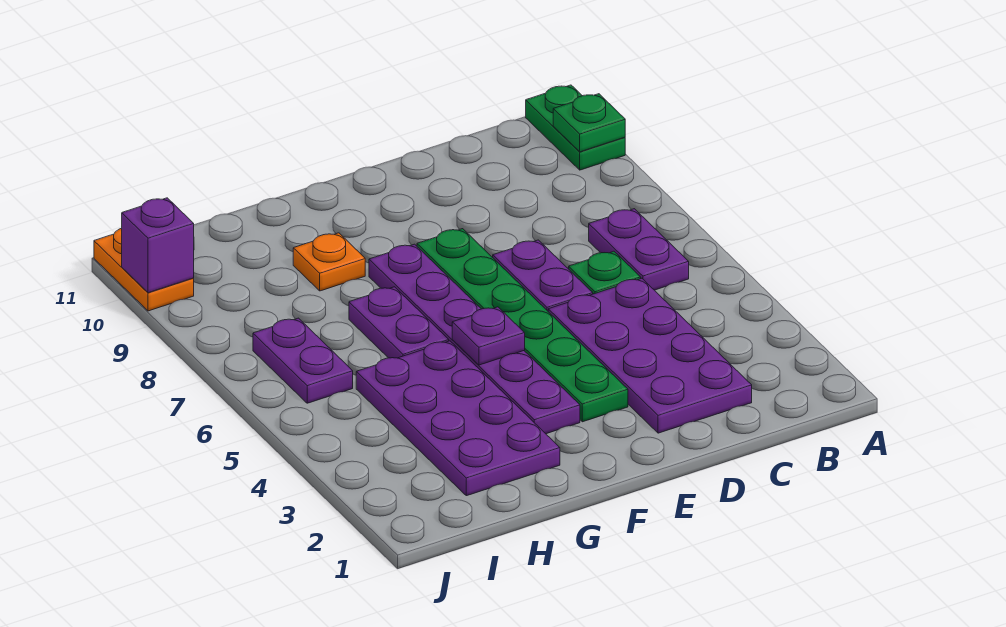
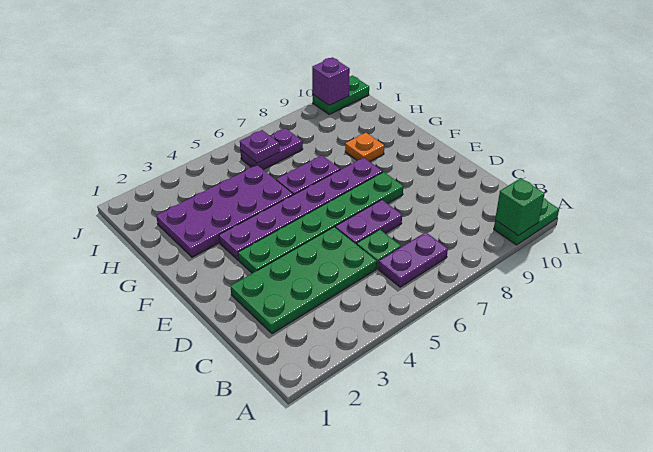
green plate A10 level 2 -> green brick A10 level 2
purple plate C2:D5 level 1 -> green plate C2:D5 level 1
purple plate F5 level 2 -> purple plate I6 level 2
orange plate J10:J11 level 1 -> green plate J10:J11 level 1

